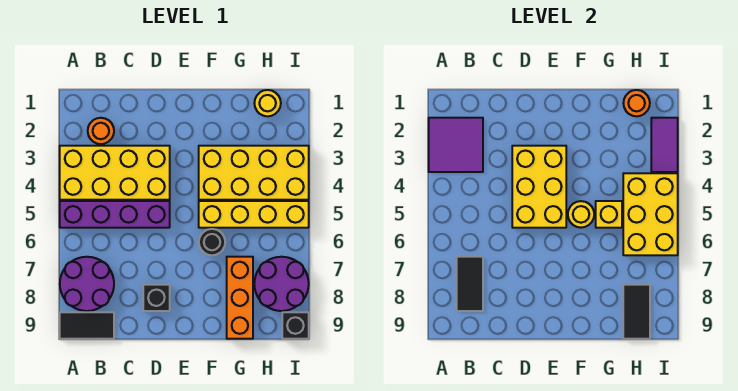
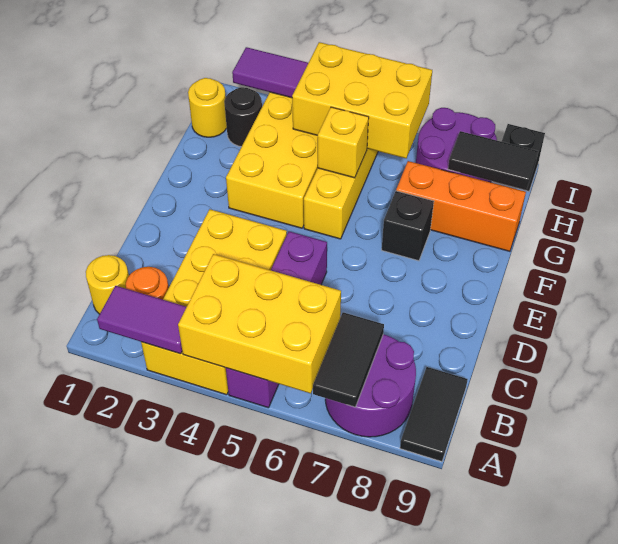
purple tile A2:B3 level 2 -> purple tile A2:A3 level 2
black tile B7:B8 level 2 -> black tile A7:B7 level 2
yellow brick D3:E5 level 2 -> yellow brick A4:B6 level 2
black brick D8 level 1 -> black brick F7 level 1
yellow round brick F5 level 2 -> yellow round brick B1 level 1
black round brick F6 level 1 -> black round brick H2 level 1
orange round brick H1 level 2 -> none

